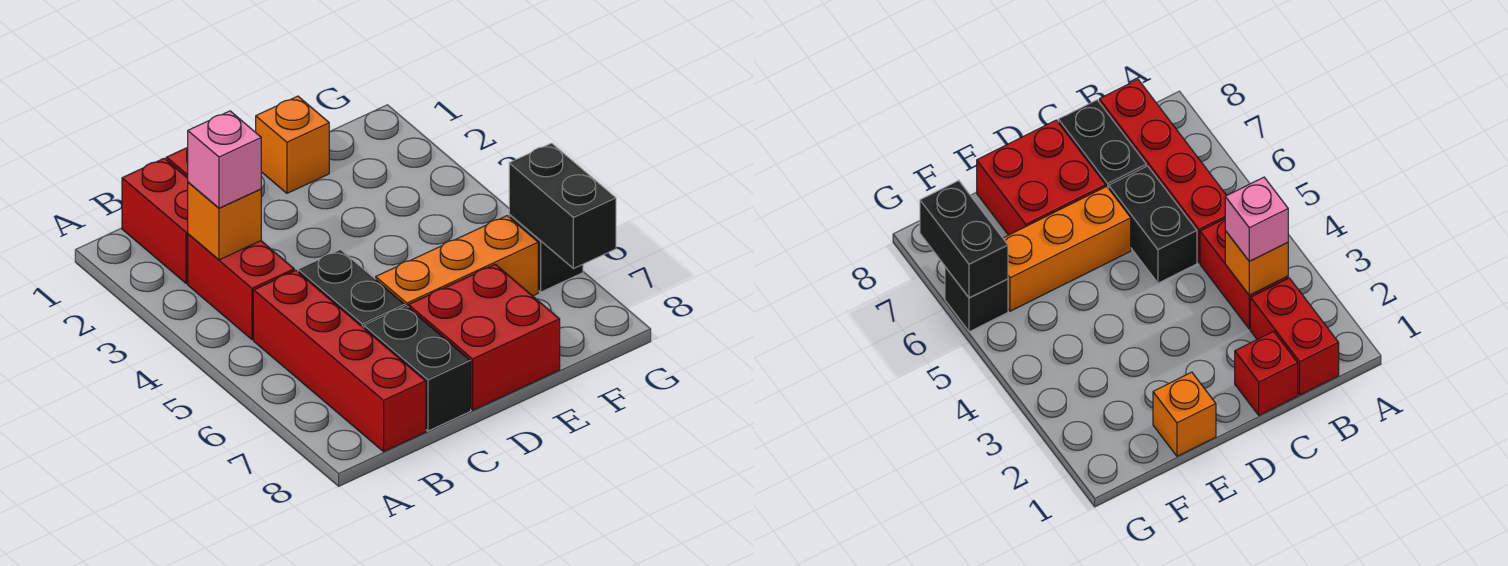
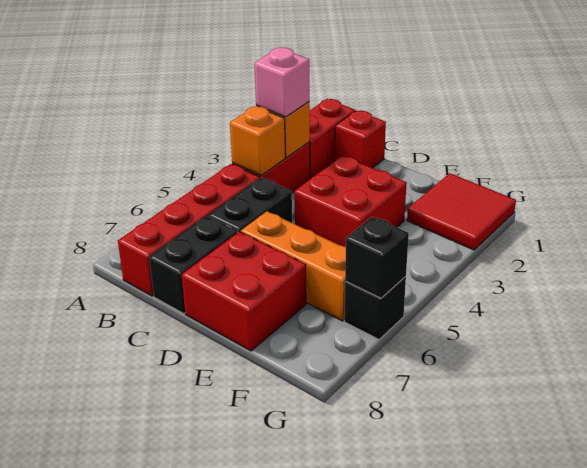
none -> red brick D3:E4 level 1
orange brick E1 level 1 -> orange brick B4 level 2
none -> red tile F1:G2 level 1
black brick G6:G7 level 2 -> black brick G6 level 2

